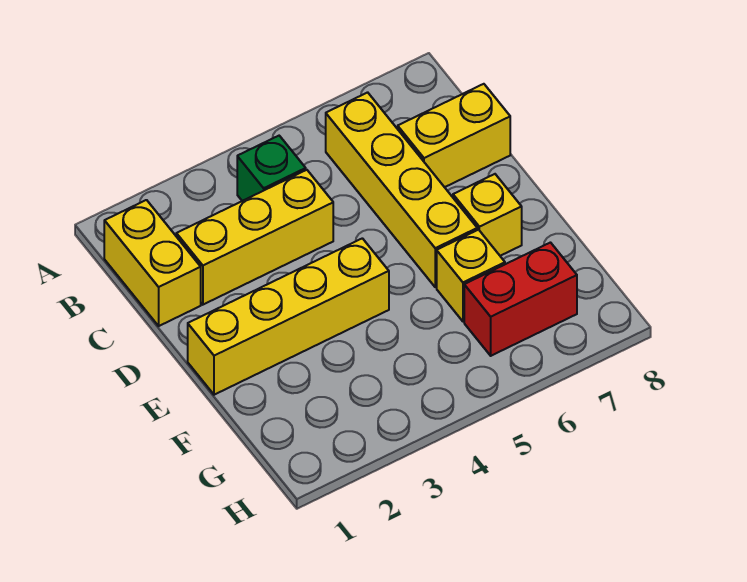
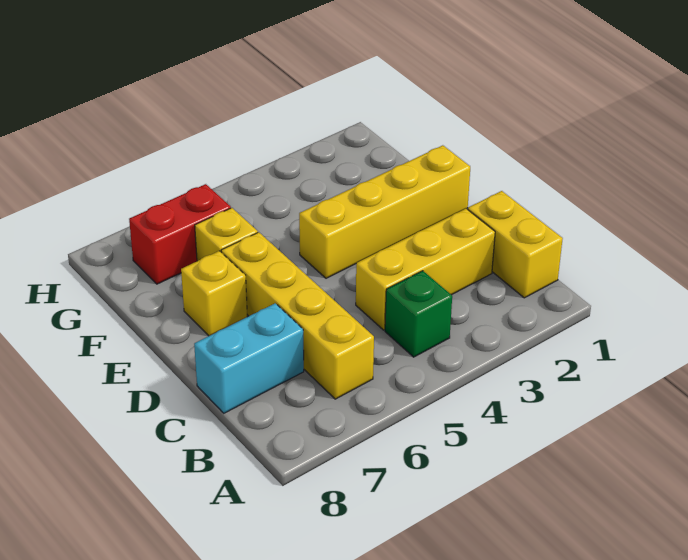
yellow brick C7:C8 level 1 -> cyan brick C7:C8 level 1

